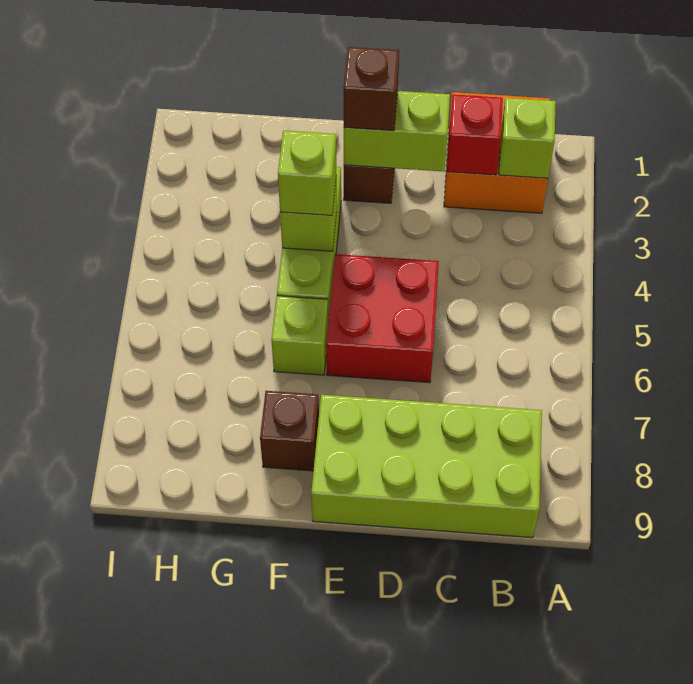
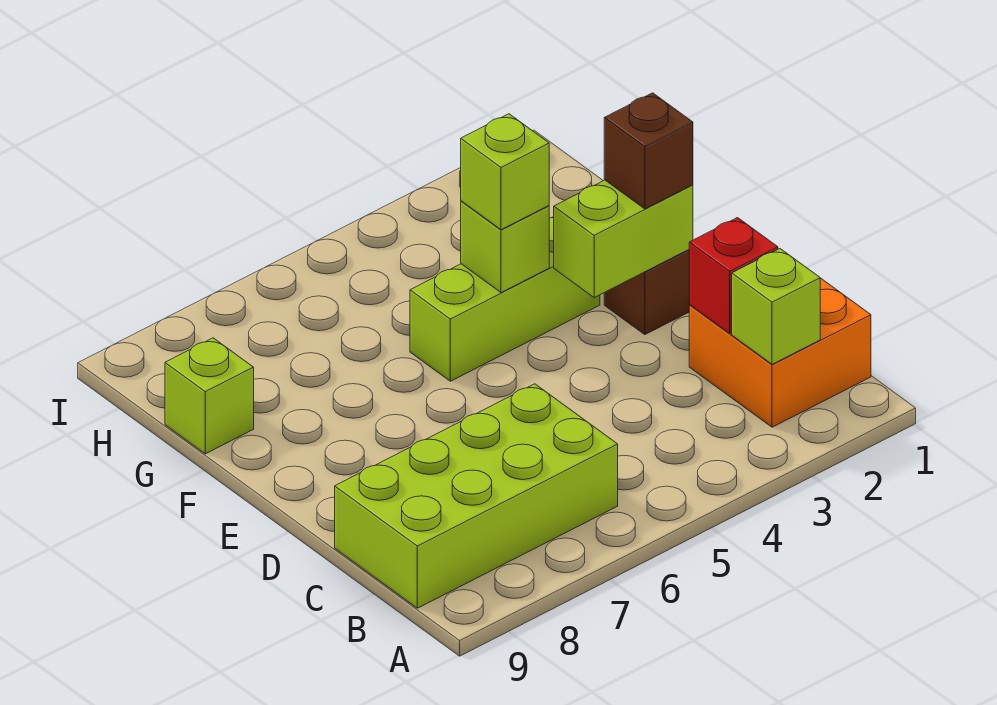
lime brick B8:E9 level 1 -> lime brick B6:C9 level 1
lime brick D2:E2 level 2 -> lime brick E2:E3 level 2
red brick D5:E6 level 1 -> none
lime brick F6 level 1 -> lime brick G9 level 1
brown brick F8 level 1 -> none

